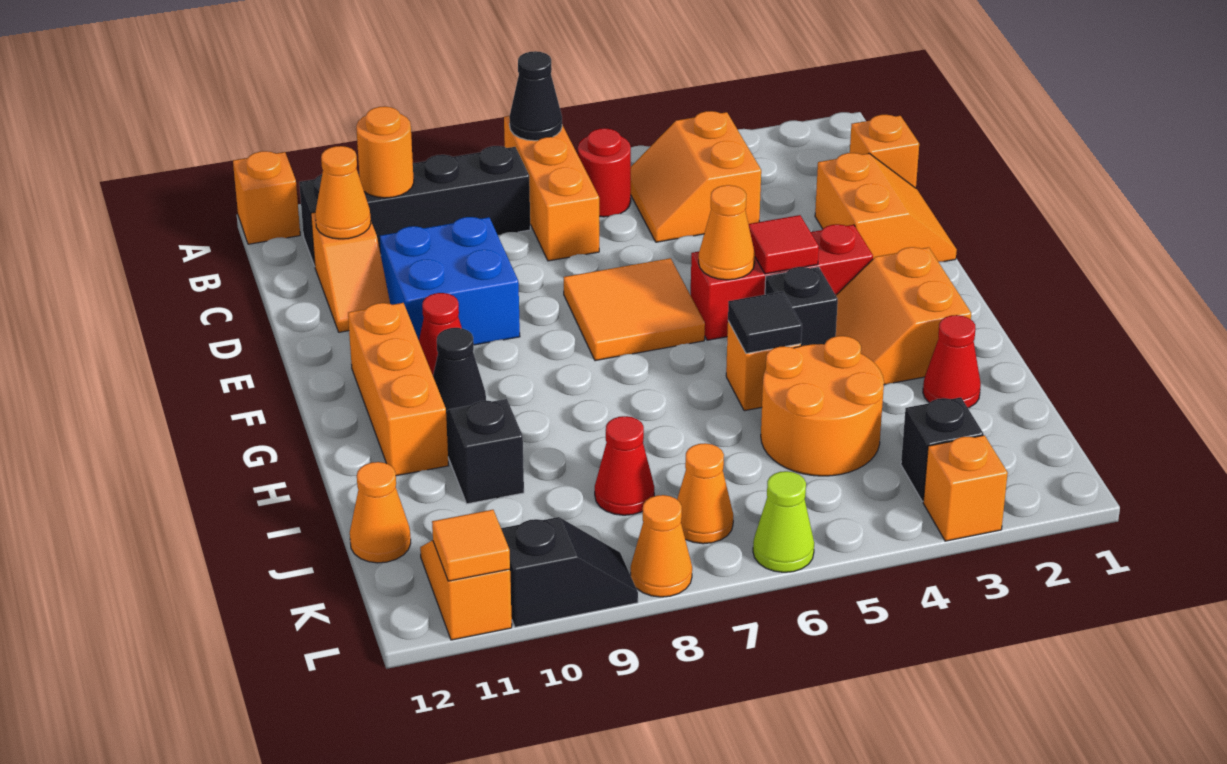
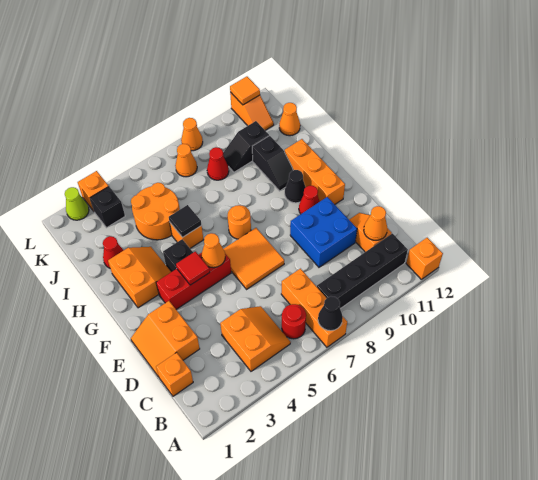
orange round brick B10 level 2 -> orange round brick G7 level 1
lime cone L6 level 1 -> lime cone L2 level 1
black slope L9:L10 level 1 top 10 -> black slope J9:J10 level 1 top 10

